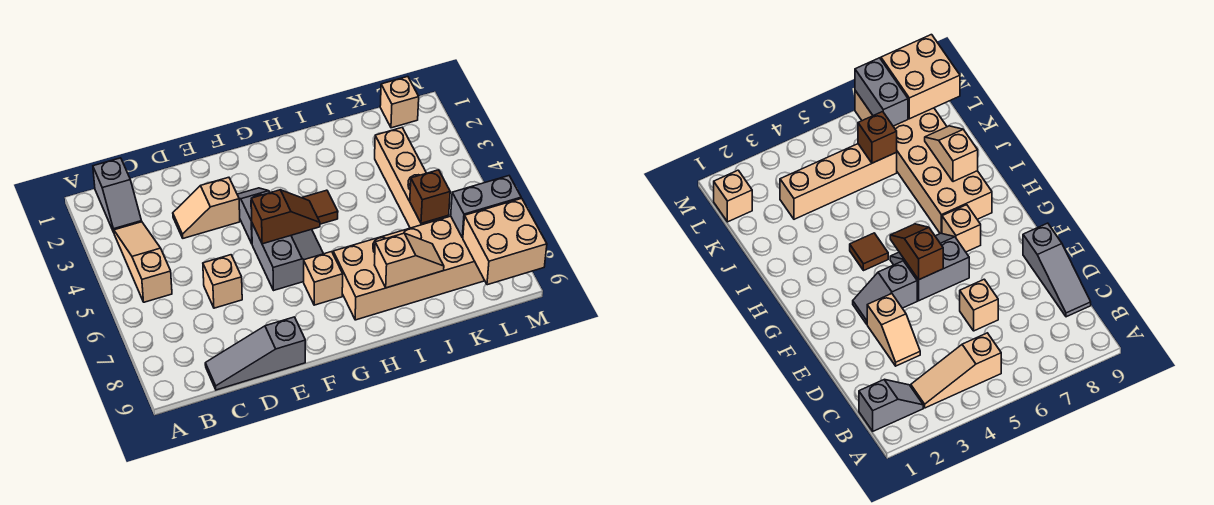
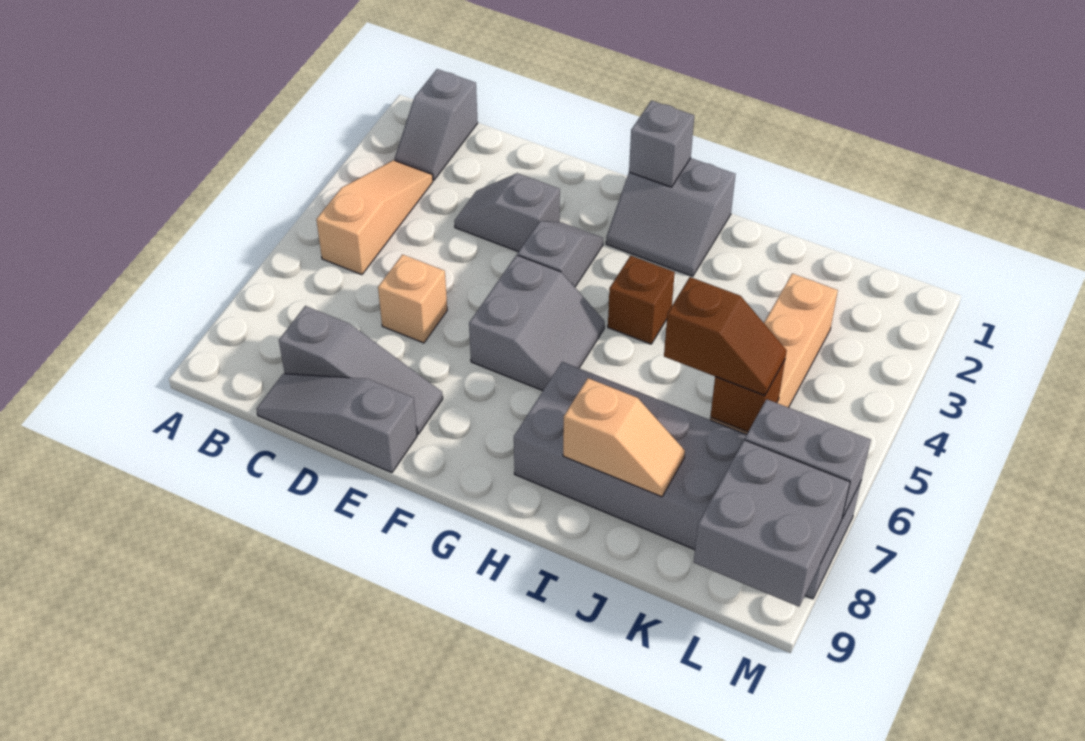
none -> grey slope C8:E8 level 1 top C
tan slope D3:E3 level 1 top E -> grey slope D3:E3 level 1 top E
brown slope F5:G5 level 2 top F -> brown slope J6:K6 level 3 top J
none -> grey slope G1:H2 level 1 top 1
none -> grey brick G1 level 2
tan brick G7 level 1 -> none
brown tile H4 level 1 -> brown brick H4 level 1
tan brick H7:M8 level 1 -> grey brick H7:M8 level 1
tan brick L1 level 1 -> none
tan brick L8:M9 level 2 -> grey brick L8:M9 level 2

